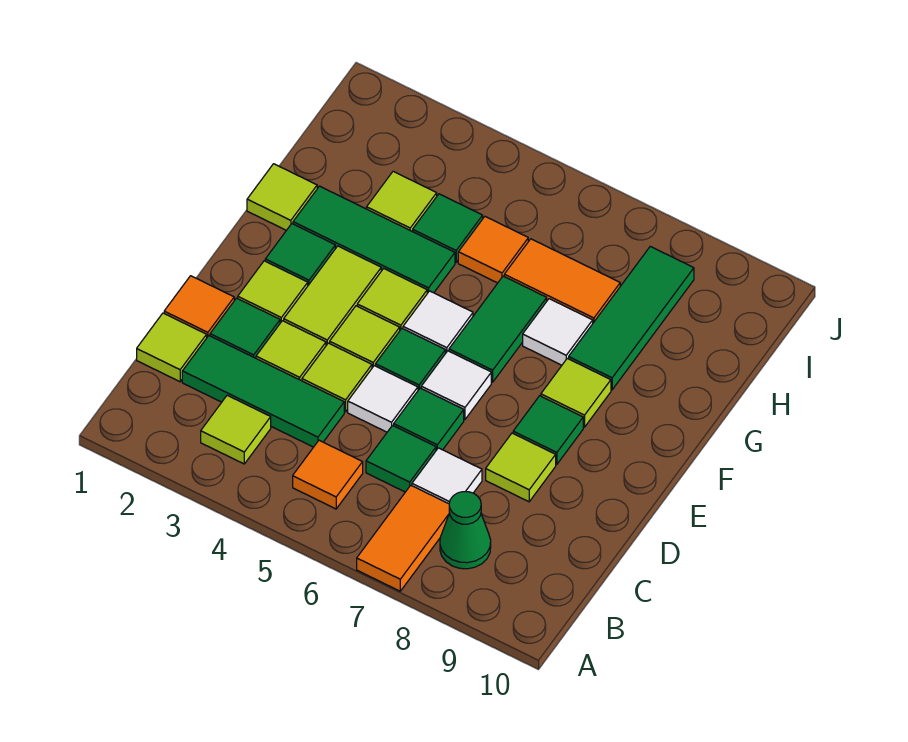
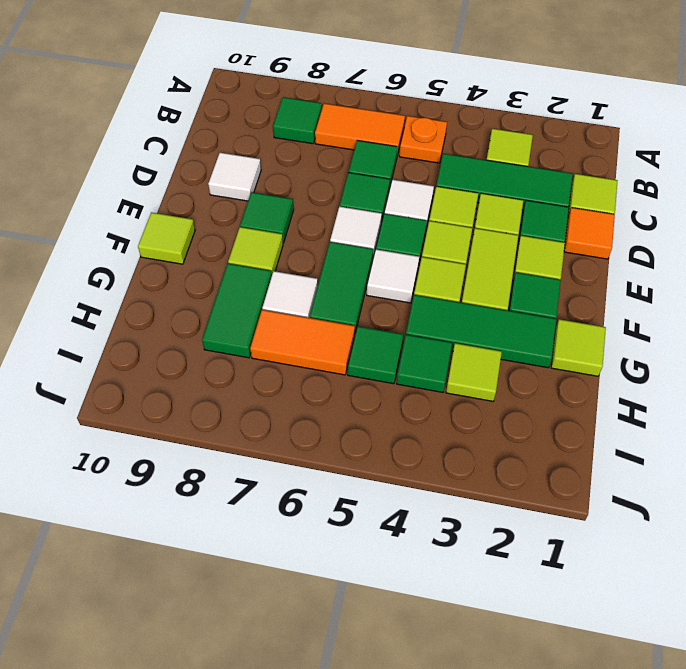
orange tile A7:B7 level 1 -> orange tile B6:B7 level 1
orange tile B5 level 1 -> orange plate B5 level 1
green cone B8 level 1 -> green tile B8 level 1
white tile C7 level 1 -> white tile D9 level 1
lime tile D8 level 1 -> lime tile F10 level 1
green tile G8:I8 level 1 -> green tile G8:H8 level 1
orange tile H5 level 1 -> green tile H5 level 1

